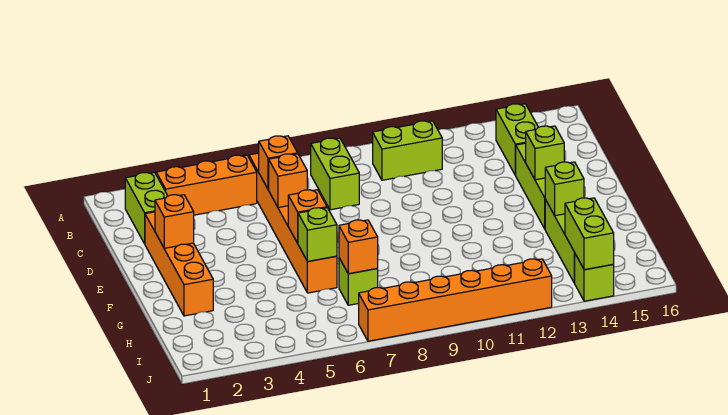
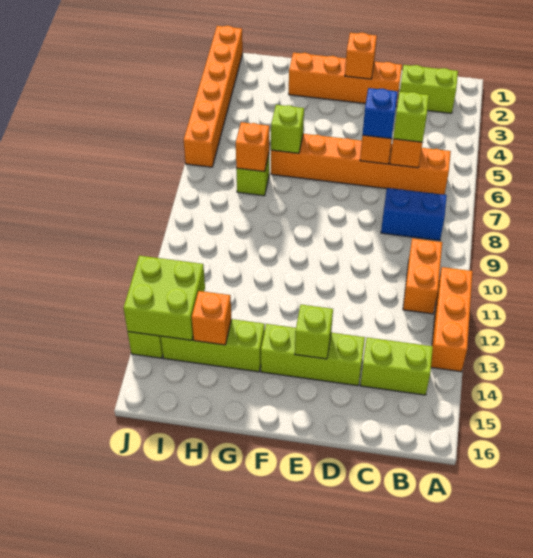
orange brick B3:B5 level 1 -> orange brick A11:A13 level 1
lime brick B8:C8 level 1 -> blue brick B8:C8 level 1
lime brick B10:B11 level 1 -> orange brick B10:B11 level 1
none -> blue brick D6 level 3
orange brick F6 level 2 -> orange brick H14 level 2
lime brick G14 level 2 -> lime brick C6 level 3
lime brick I14:J14 level 2 -> lime brick I13:J14 level 2
orange brick J7:J12 level 1 -> orange brick J1:J6 level 1

